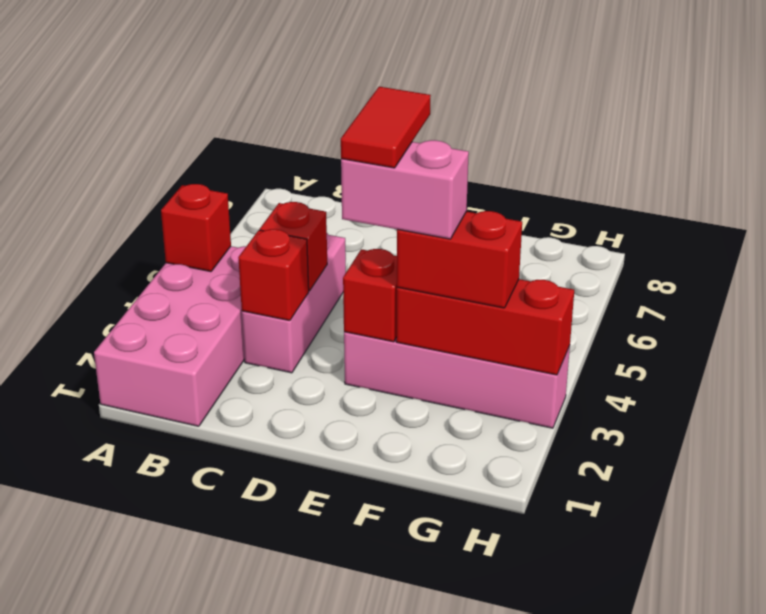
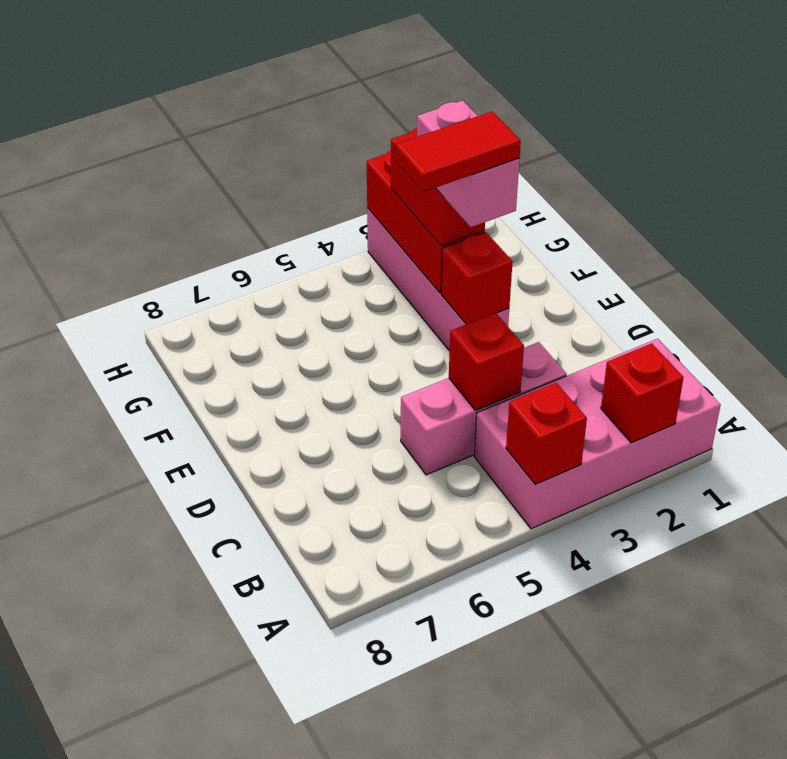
red brick C3 level 2 -> red brick A2 level 2

